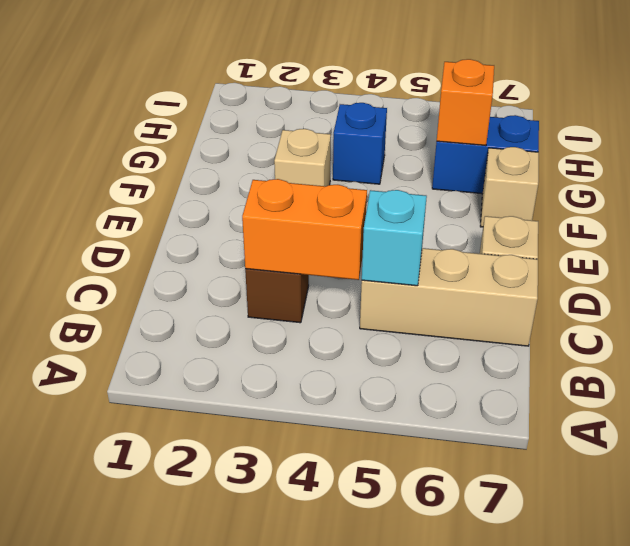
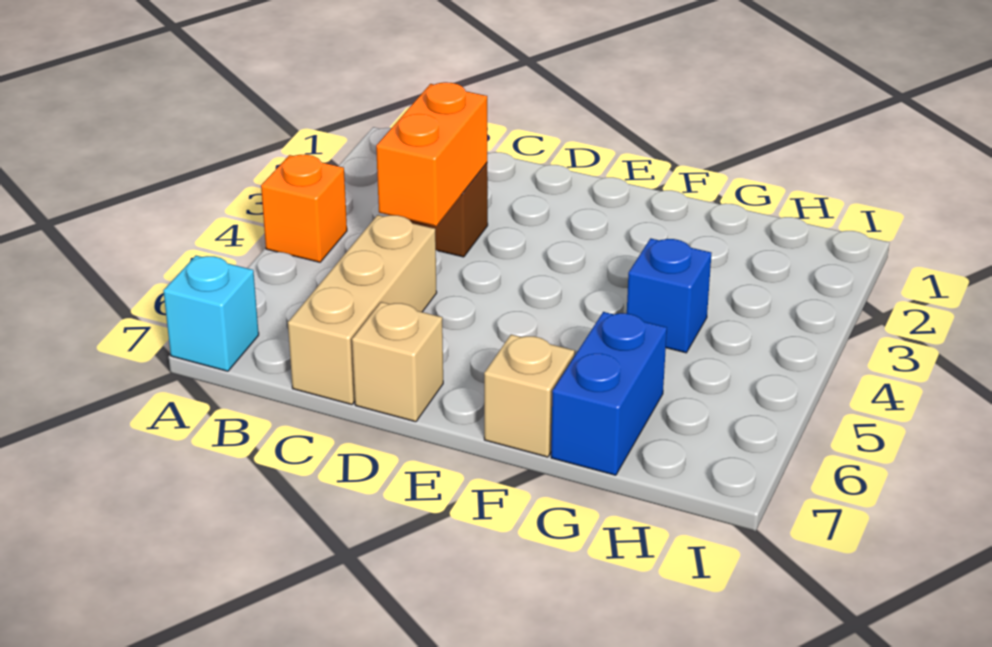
cyan brick C5 level 2 -> cyan brick A7 level 1
tan brick F3 level 1 -> none
orange brick G6 level 2 -> orange brick A4 level 1

